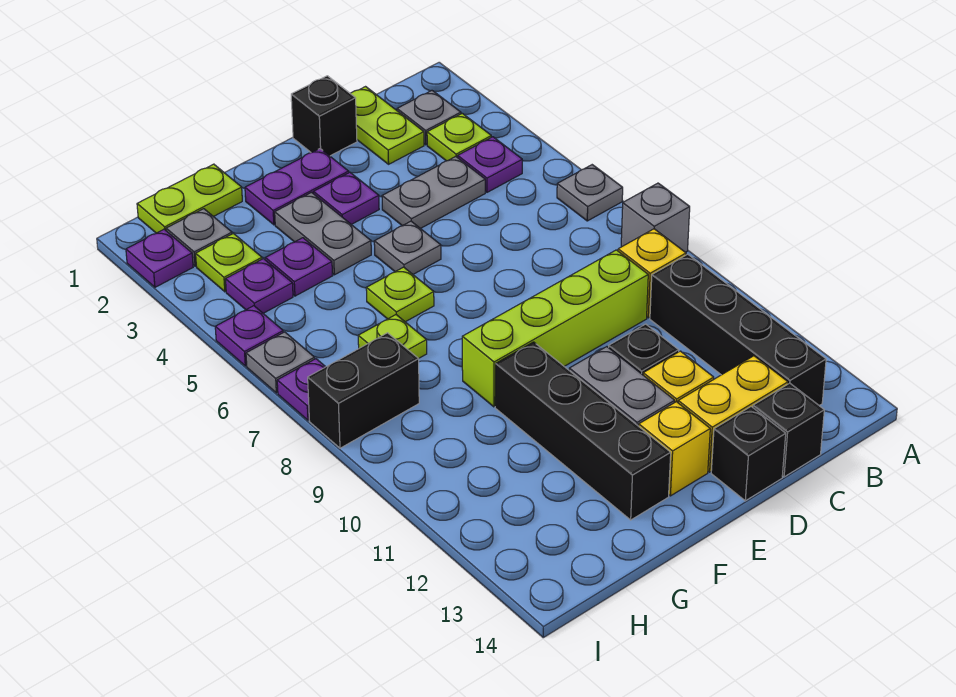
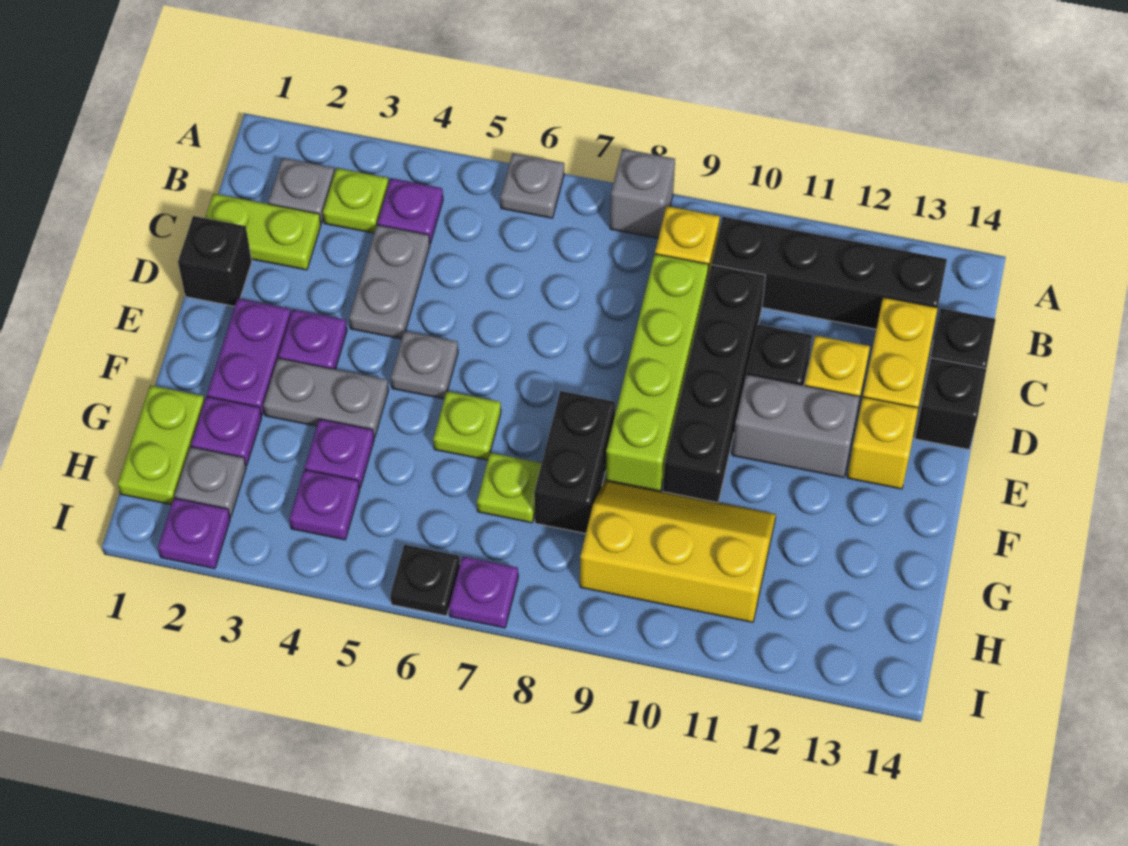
black brick F10:F13 level 1 -> black brick C10:F10 level 1
none -> yellow slope G9:H11 level 1 top H
lime plate H3 level 1 -> none
black brick H8:I8 level 1 -> black brick F8:G8 level 1
purple plate I5 level 1 -> purple plate G2 level 1
grey plate I6 level 1 -> black plate I6 level 1

